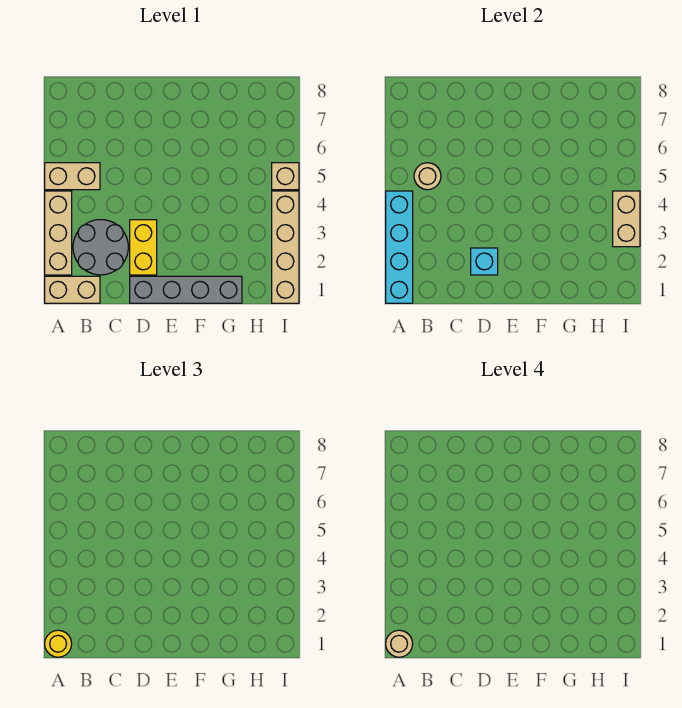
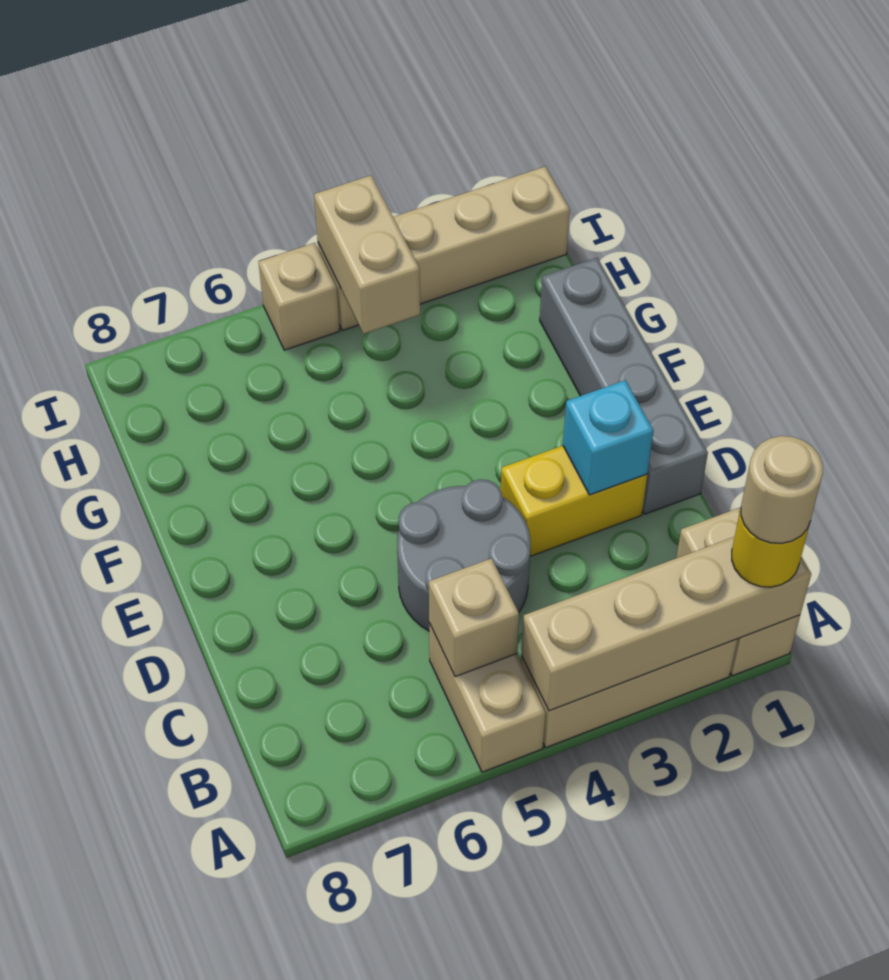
cyan brick A1:A4 level 2 -> tan brick A1:A4 level 2
grey round brick B2:C3 level 1 -> grey round brick C4:D5 level 1
tan round brick B5 level 2 -> tan brick B5 level 2
tan brick I3:I4 level 2 -> tan brick H4:I4 level 2

